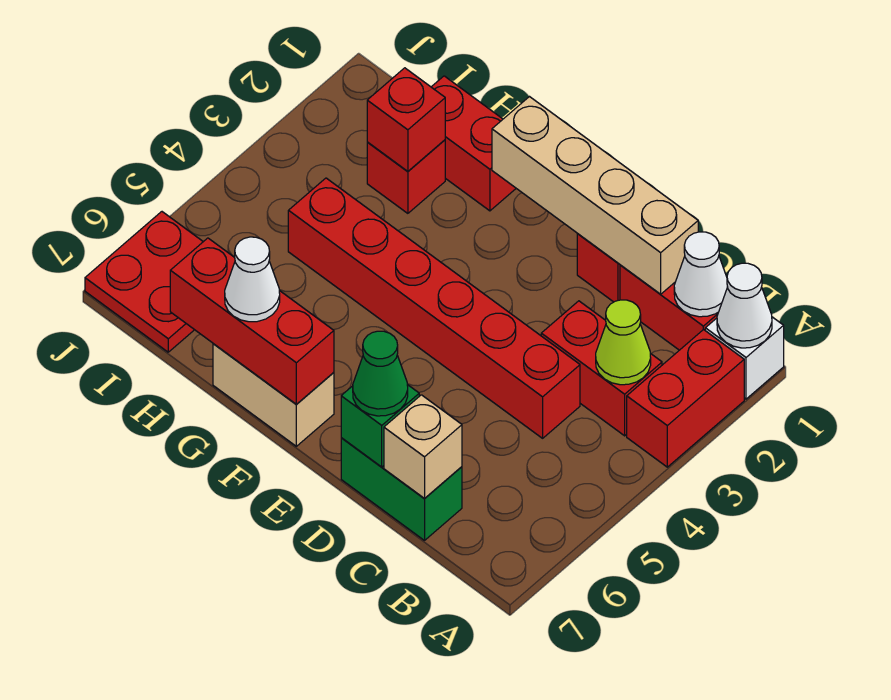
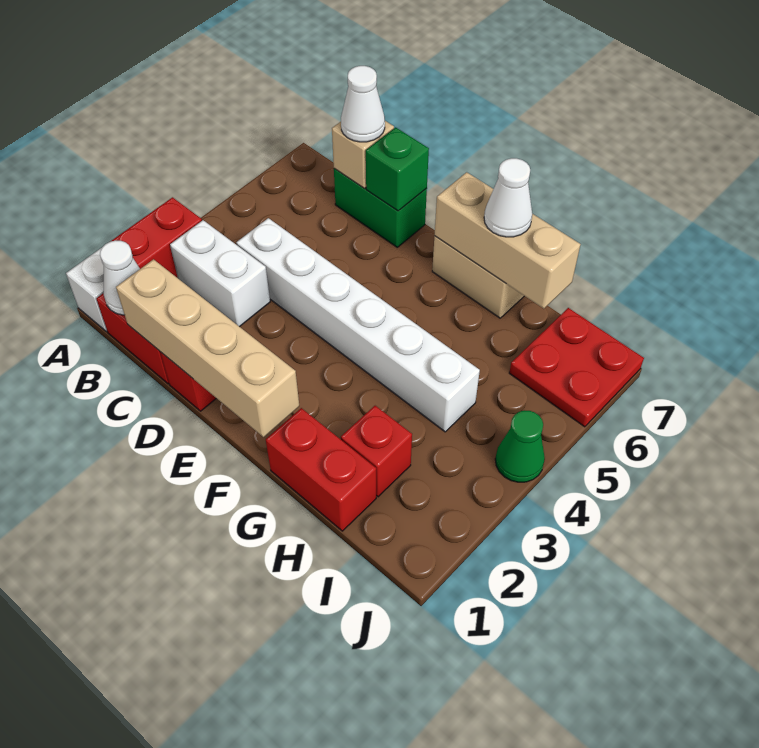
white cone A1 level 2 -> white cone C7 level 3
red brick B3:C3 level 1 -> white brick B3:C3 level 1
lime cone B3 level 2 -> none
red brick C4:H4 level 1 -> white brick C4:H4 level 1
green cone D7 level 3 -> green cone J4 level 1
red brick F7:H7 level 2 -> tan brick F7:H7 level 2
red brick H2 level 2 -> none

